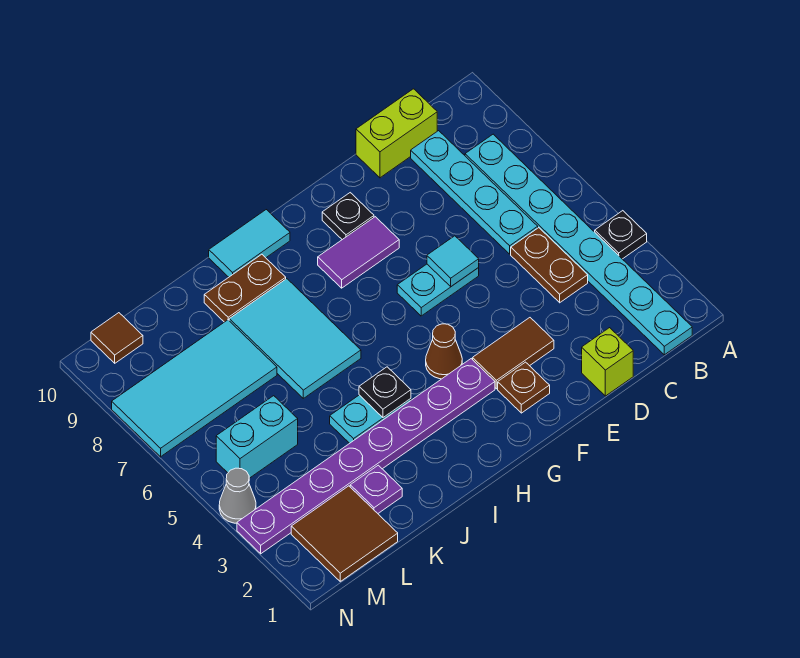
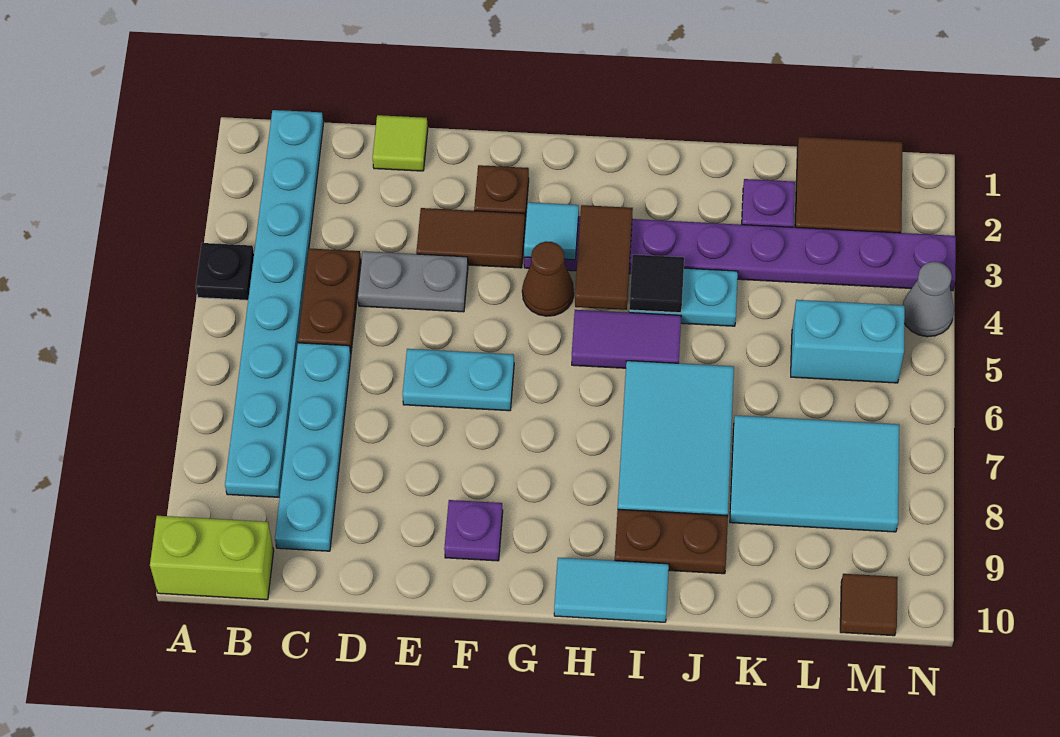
lime brick C10:D10 level 1 -> lime brick A10:B10 level 1
lime brick D1 level 1 -> lime tile D1 level 1
none -> grey plate D4:E4 level 1
cyan tile E6 level 2 -> cyan tile G3 level 2
purple tile F8:G8 level 1 -> purple tile H5:I5 level 1
black plate F9 level 1 -> purple plate F9 level 1
none -> brown tile H3:H4 level 2
black plate I4 level 2 -> black tile I4 level 2
cyan tile K7:N8 level 1 -> cyan tile K7:M8 level 1

